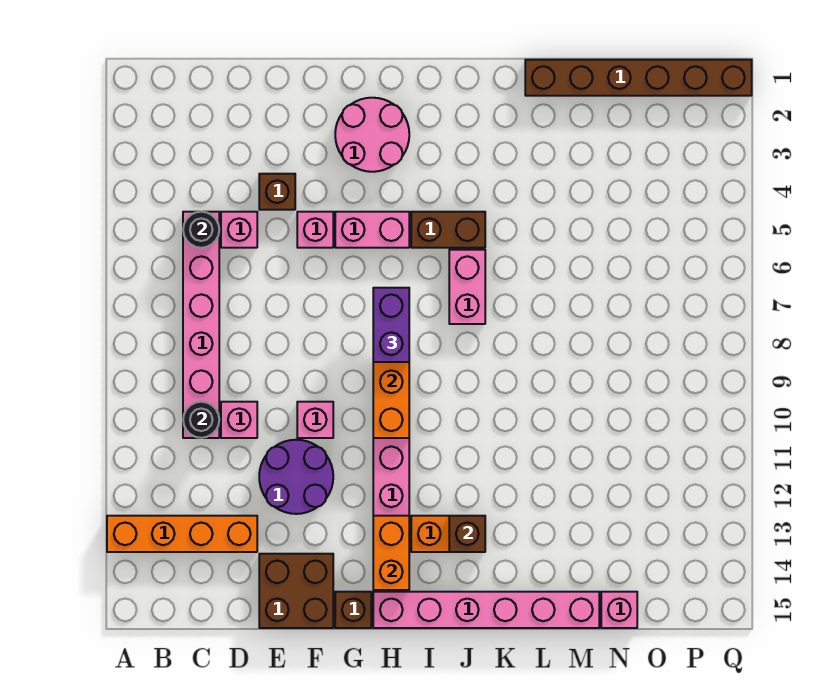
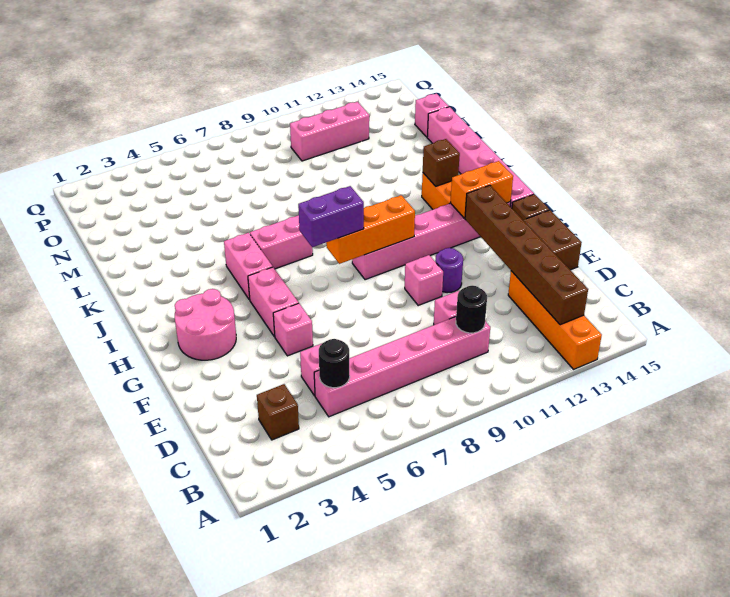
brown brick E4 level 1 -> brown brick C3 level 1
purple round brick E11:F12 level 1 -> purple round brick F11 level 1
brown brick I5:J5 level 1 -> pink brick I5:J5 level 1
brown brick L1:Q1 level 1 -> brown brick B13:G13 level 2
none -> pink brick O10:O12 level 1

